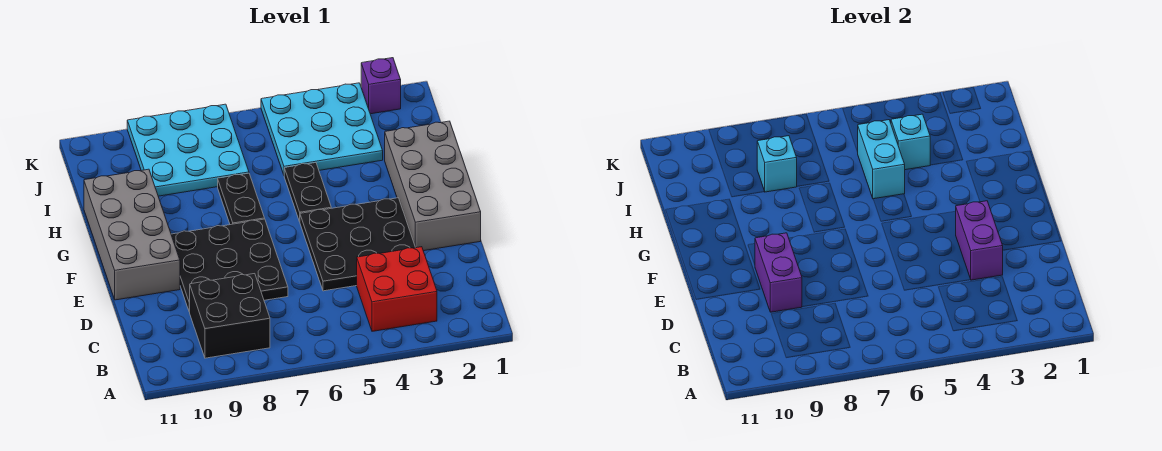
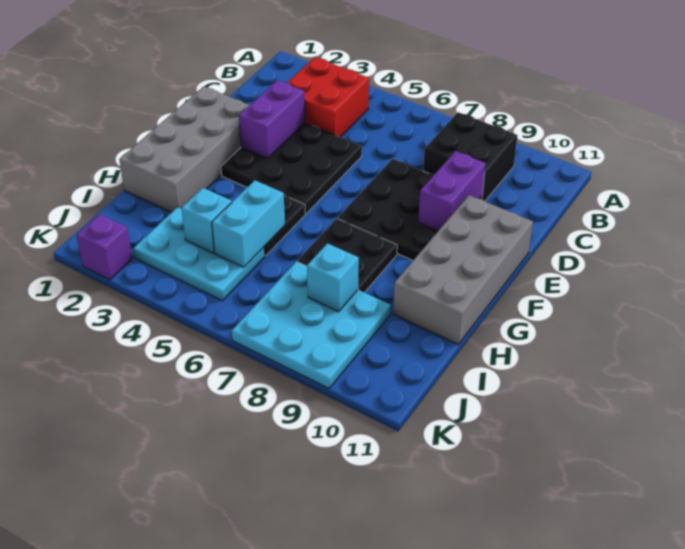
black plate G7:H7 level 1 -> black plate G7:H8 level 1
cyan plate I3:K5 level 1 -> cyan plate I3:J5 level 1

